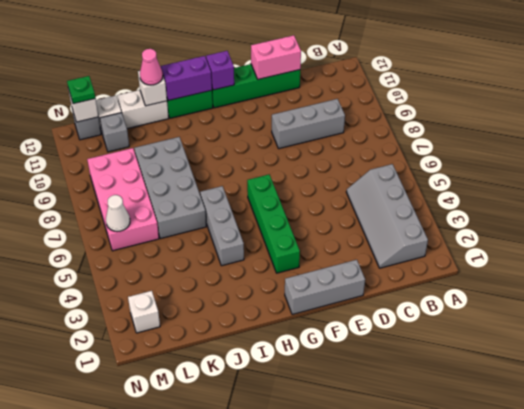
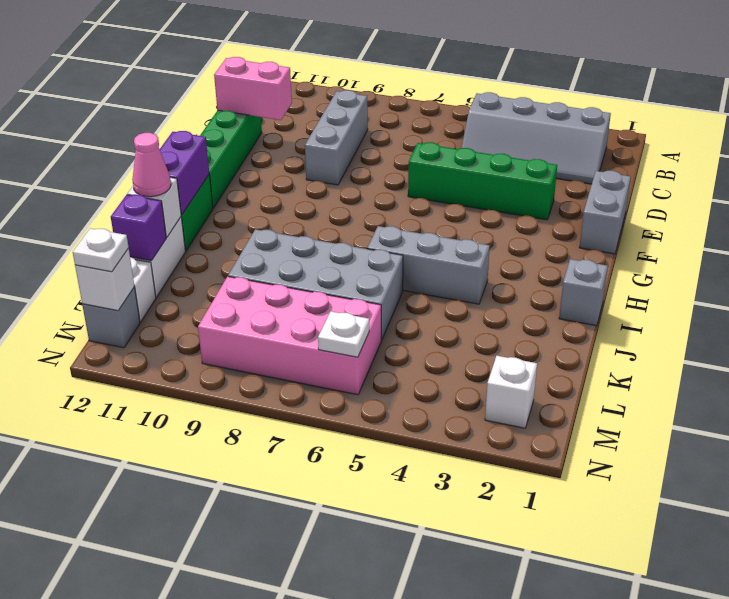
pink brick D12:E12 level 2 -> pink brick D11:D12 level 2
grey brick E1:G1 level 1 -> grey brick E1:F1 level 1
green brick G3:G6 level 1 -> green brick E3:E6 level 1
purple brick G12 level 2 -> purple brick K12 level 2
grey brick L11 level 1 -> grey brick I1 level 1
white cone M6 level 2 -> white plate M6 level 2
green plate M12 level 3 -> white plate M12 level 3

